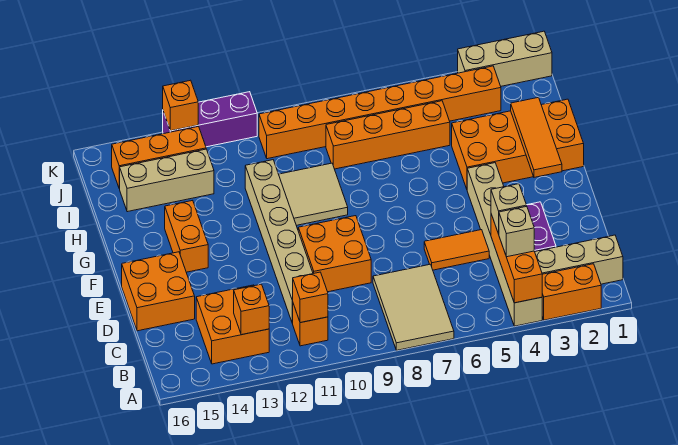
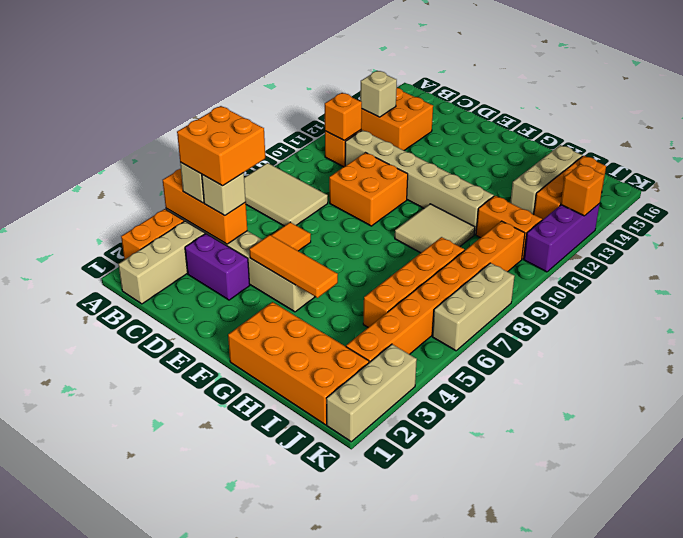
orange brick B13 level 2 -> tan brick B13 level 2
orange brick D15:E16 level 1 -> orange brick B4:C5 level 4
orange tile F2:H2 level 2 -> orange tile E4:G4 level 2
orange brick F14:G14 level 1 -> orange brick I11:J11 level 1
orange brick G1:H4 level 1 -> orange brick G1:J2 level 1
none -> tan brick K6:K8 level 1

